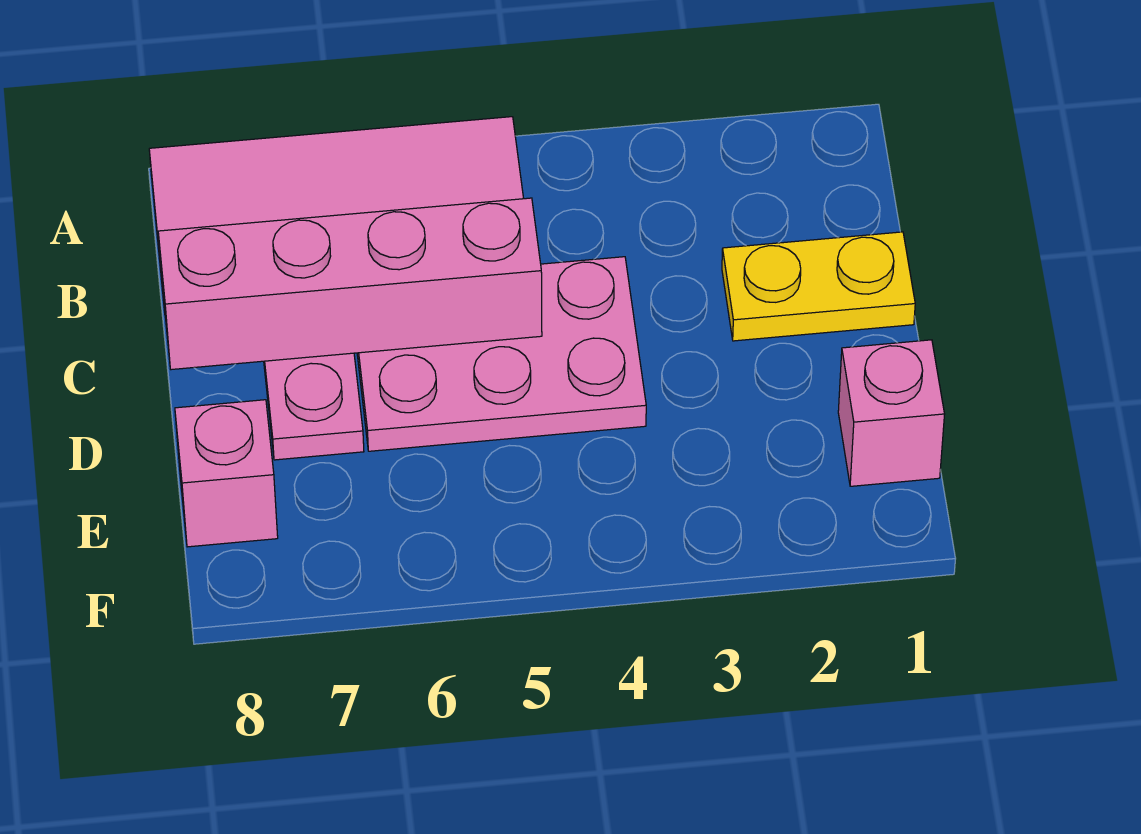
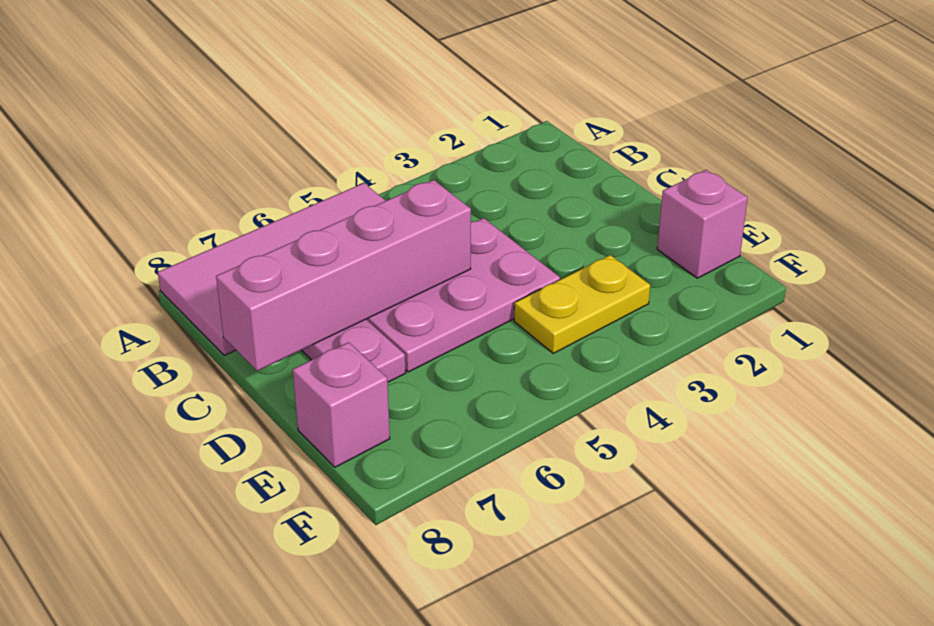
yellow plate C1:C2 level 1 -> yellow plate E3:E4 level 1

